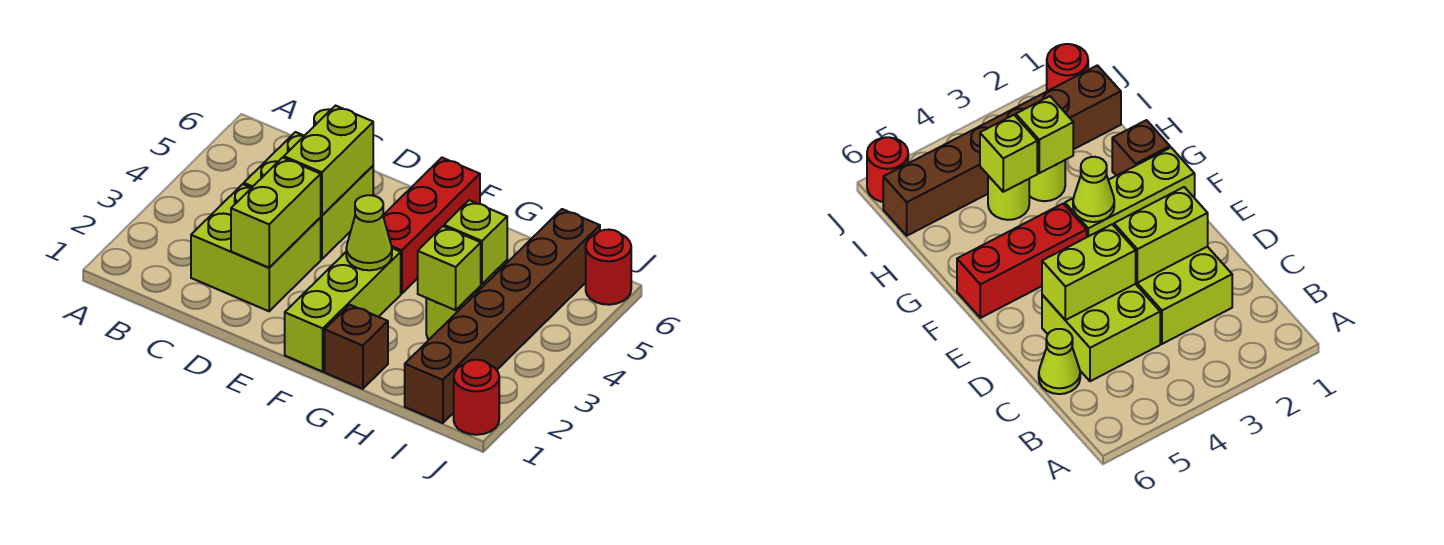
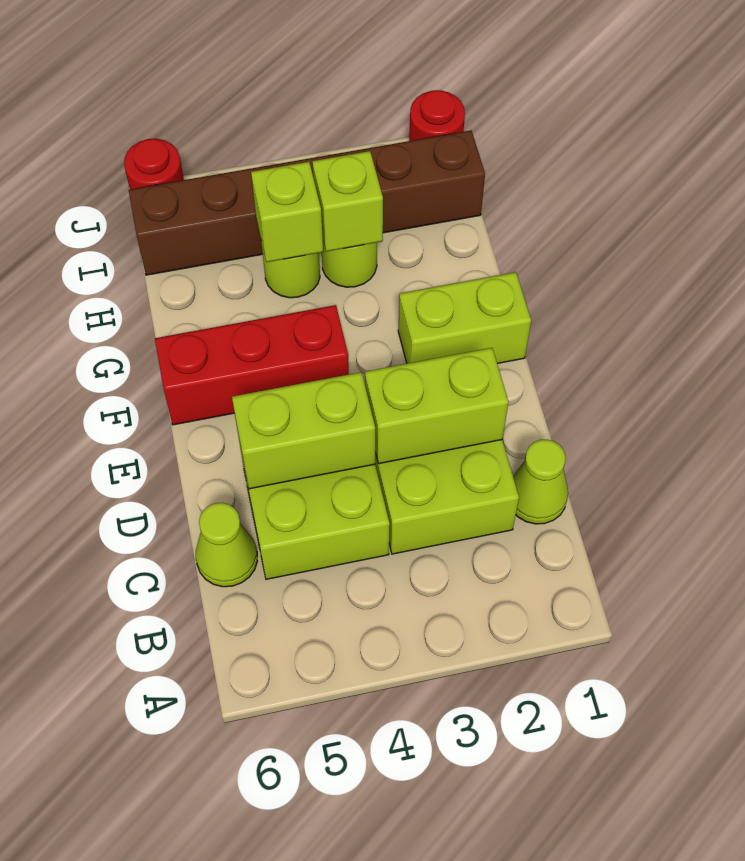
lime brick F1:F3 level 1 -> lime brick F1:F2 level 1
lime cone F3 level 2 -> lime cone C1 level 1
brown brick G1 level 1 -> none

